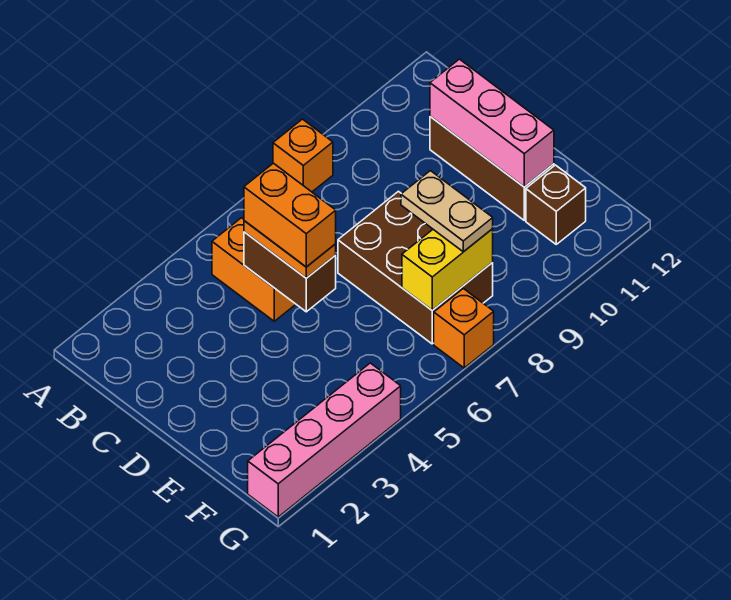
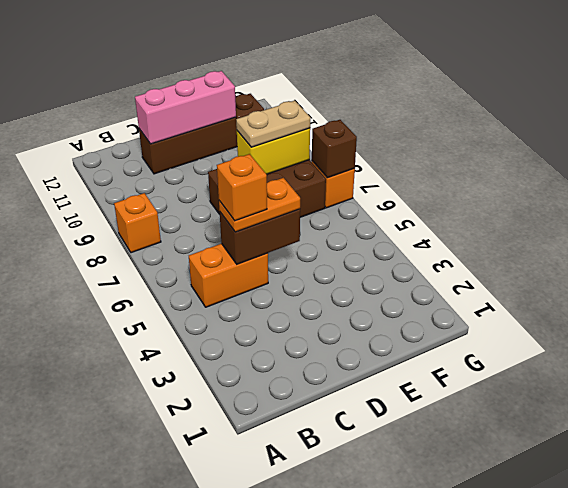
orange brick C5:D5 level 4 -> orange brick C5 level 4
yellow brick F7:F8 level 2 -> yellow brick E8:F8 level 2
pink brick G1:G4 level 1 -> none
none -> brown brick G7 level 2

